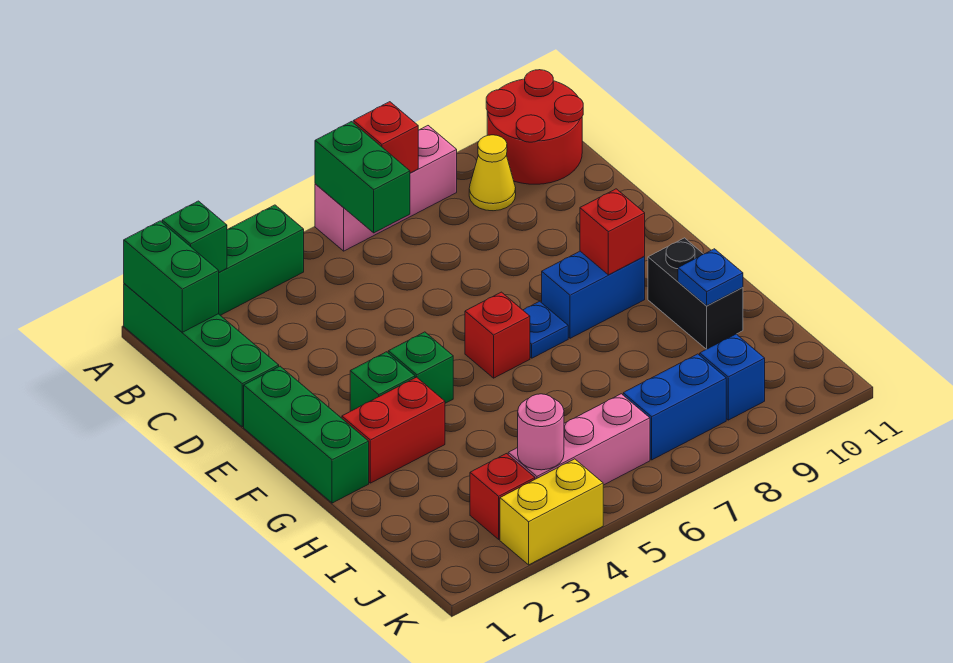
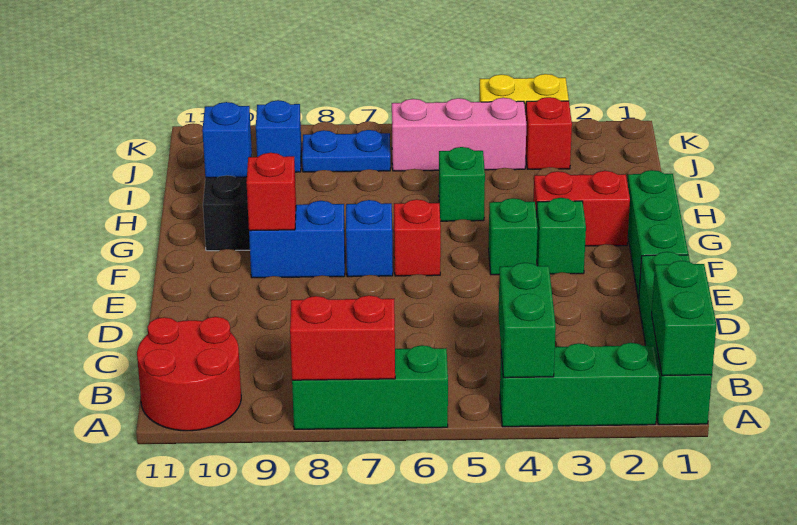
green brick A2 level 2 -> green brick H5 level 1
pink brick A6:A8 level 1 -> green brick A6:A8 level 1
green brick A6:B6 level 2 -> green brick A4:B4 level 2
red brick A7 level 2 -> red brick A7:A8 level 2
yellow cone B9 level 1 -> none
blue plate F7 level 1 -> blue brick F7 level 1
blue plate H10 level 2 -> blue brick H10 level 2
pink round brick J4 level 2 -> none
blue brick J7:J8 level 1 -> blue plate J7:J8 level 1

